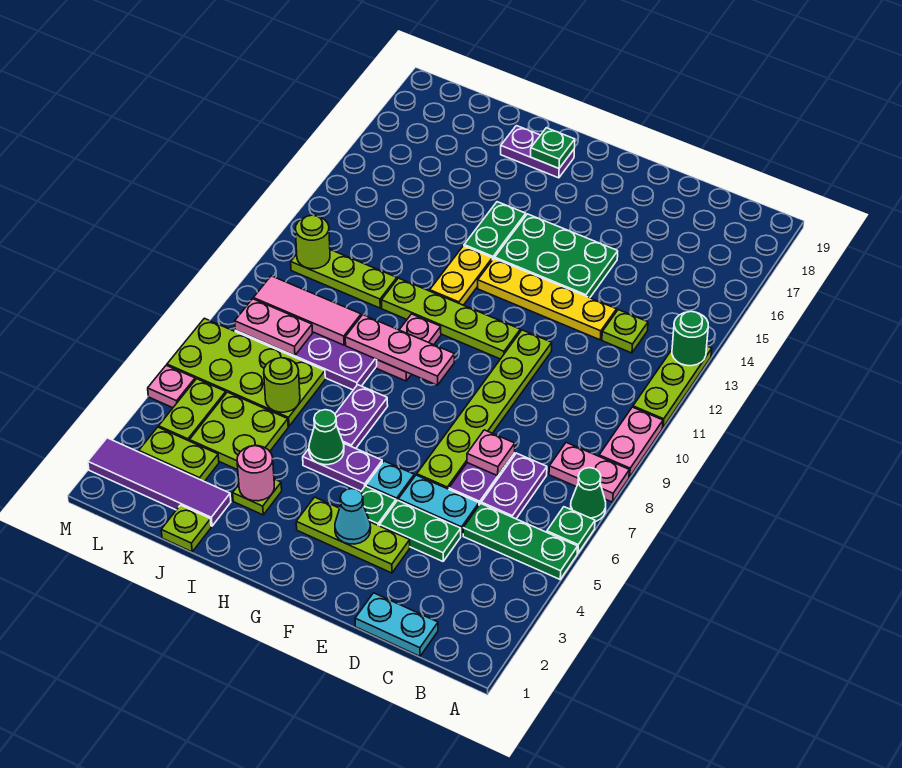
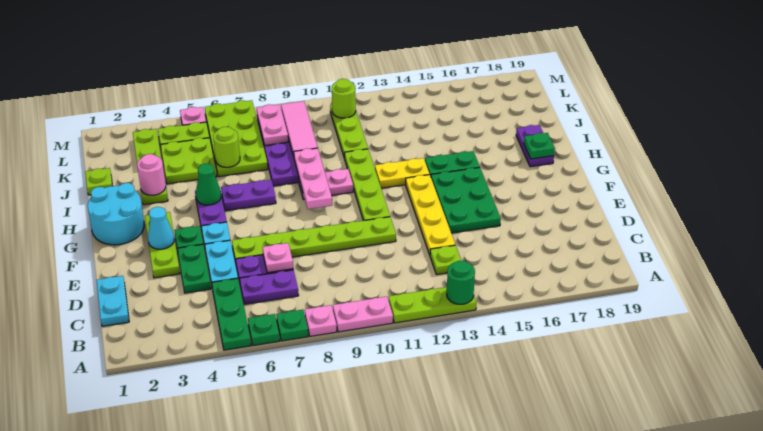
green cone A7 level 1 -> green plate A7 level 1
pink plate A8:B8 level 1 -> pink plate A8 level 1
none -> cyan round brick G1:H2 level 1
purple tile J2:M2 level 1 -> none

